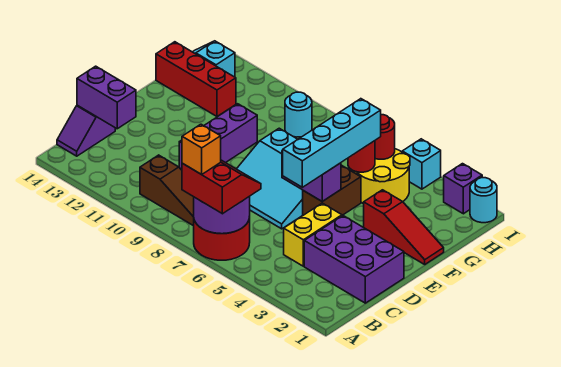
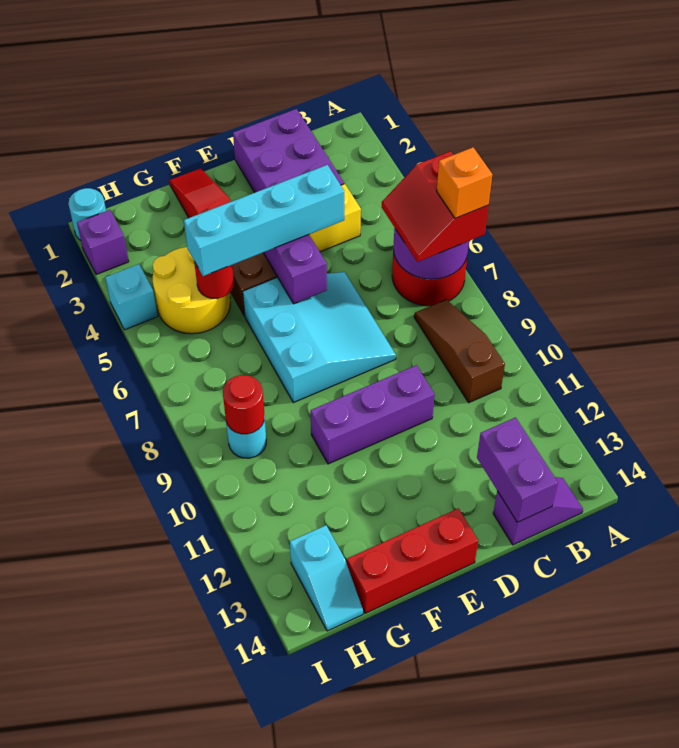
red brick G12:G14 level 1 -> red brick E14:G14 level 1
red round brick H5 level 2 -> red round brick H9 level 2

